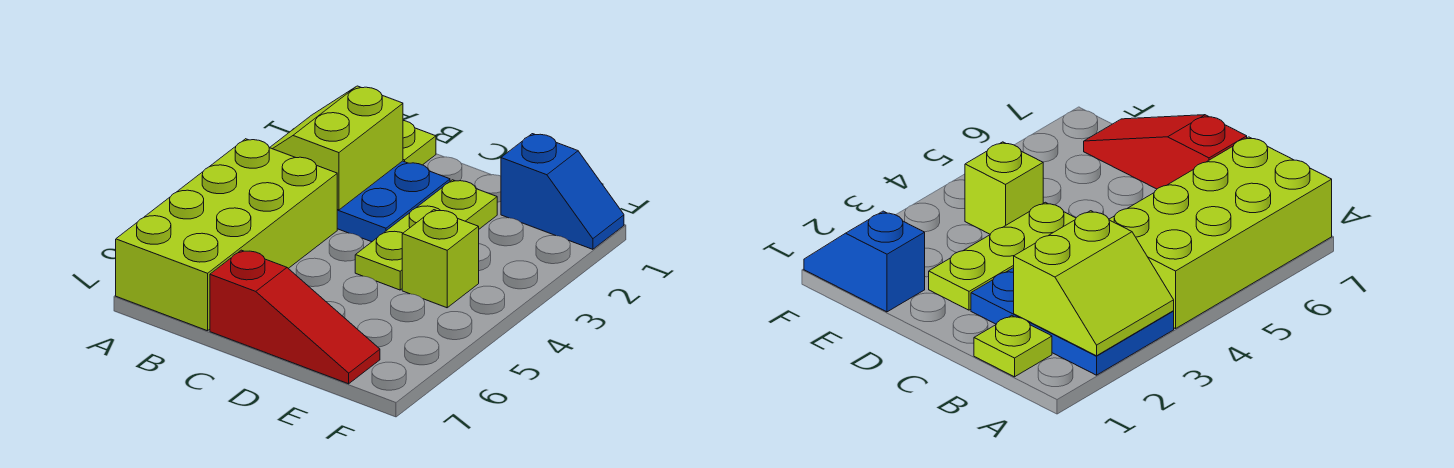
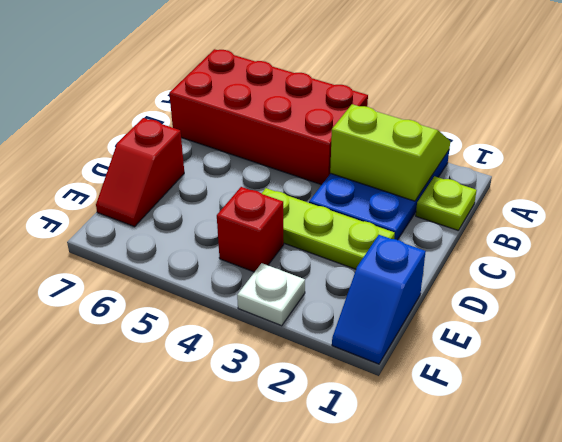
lime brick A4:B7 level 1 -> red brick A4:B7 level 1
red slope C7:E7 level 1 top C -> red slope D7:E7 level 1 top D
lime brick E4 level 1 -> red brick E4 level 1
none -> white plate F3 level 1

